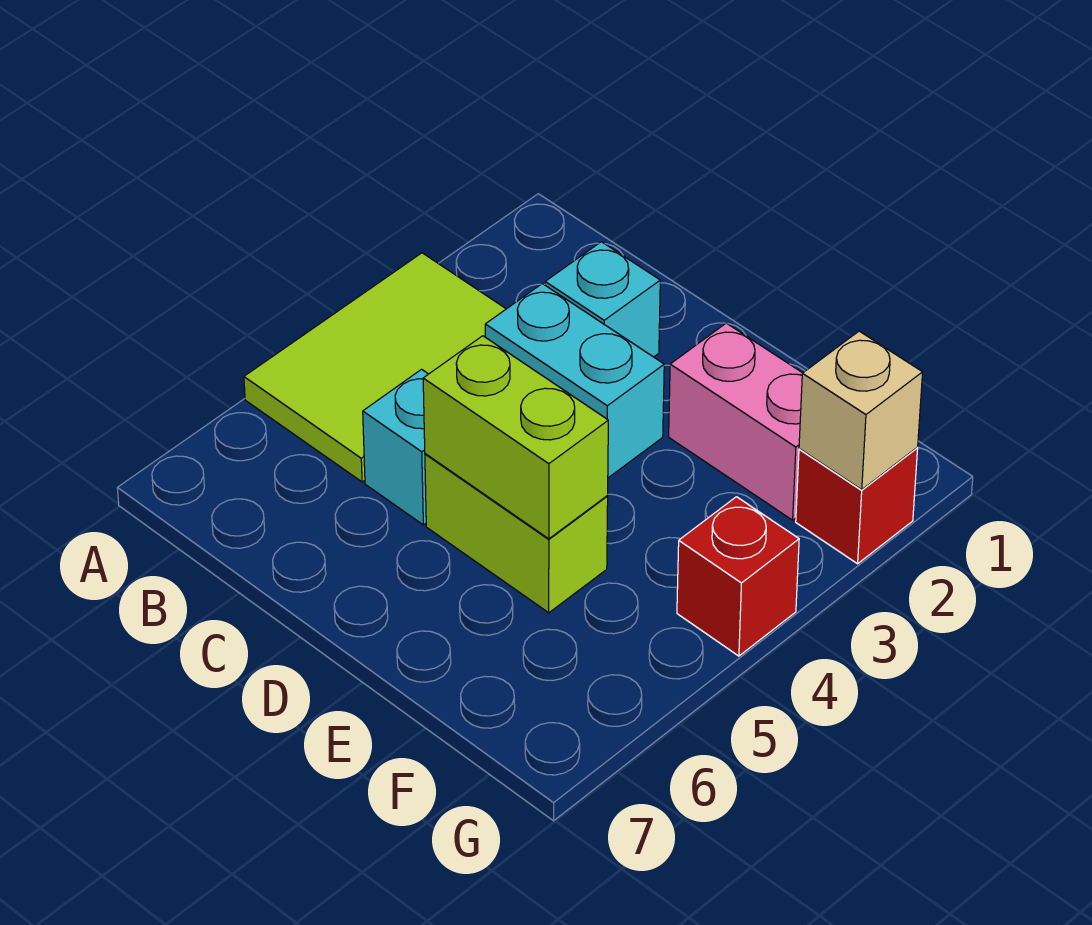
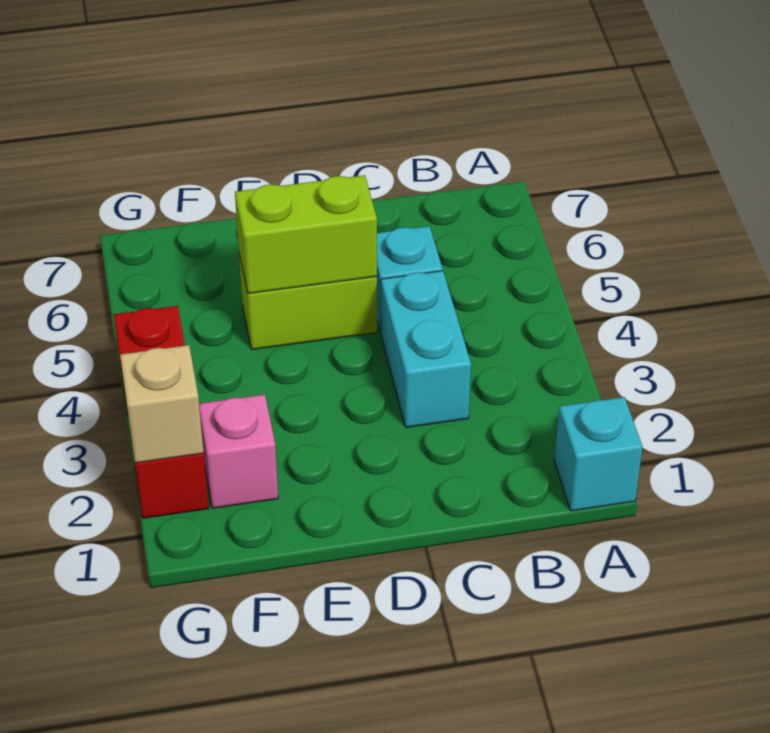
lime tile A3:B5 level 1 -> none
cyan brick C2 level 1 -> cyan brick A1 level 1
cyan brick C3:D3 level 1 -> cyan brick C3:C4 level 1
pink brick E2:F2 level 1 -> pink brick F2 level 1

